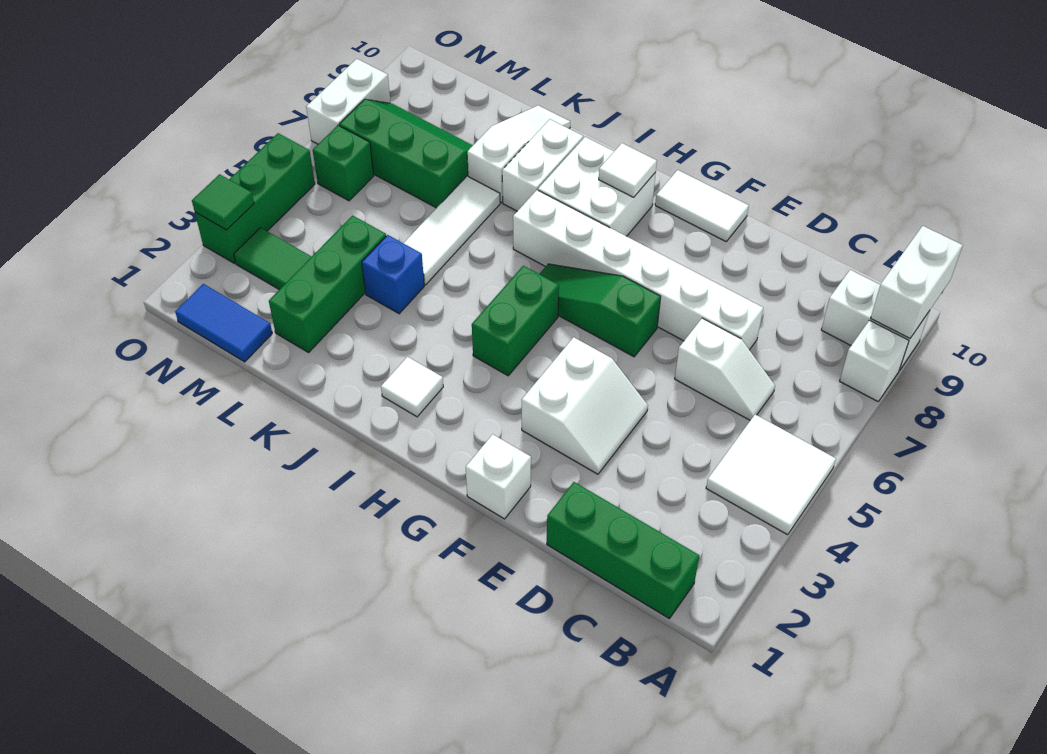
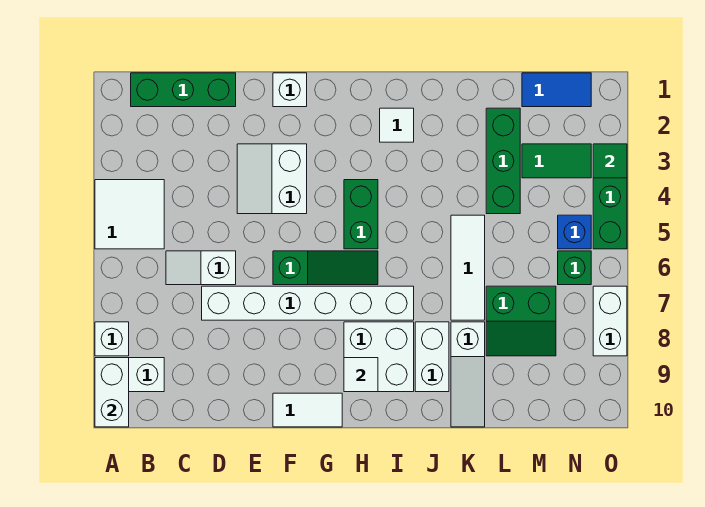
blue brick K4 level 1 -> blue brick N5 level 1
green slope L7:N8 level 1 top 7 -> green slope L7:M8 level 1 top 7

